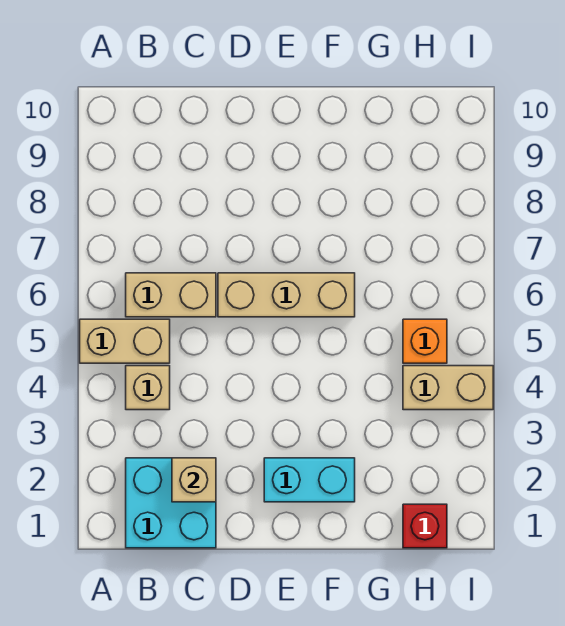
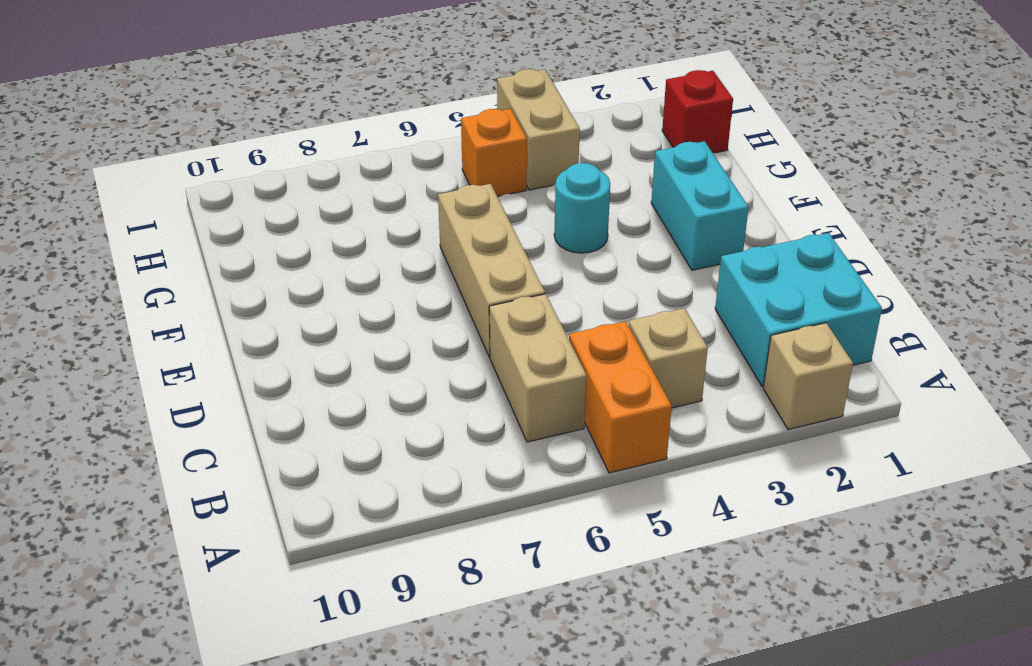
tan brick A5:B5 level 1 -> orange brick A5:B5 level 1
tan brick C2 level 2 -> tan brick A2 level 1
none -> cyan round brick F4 level 1

